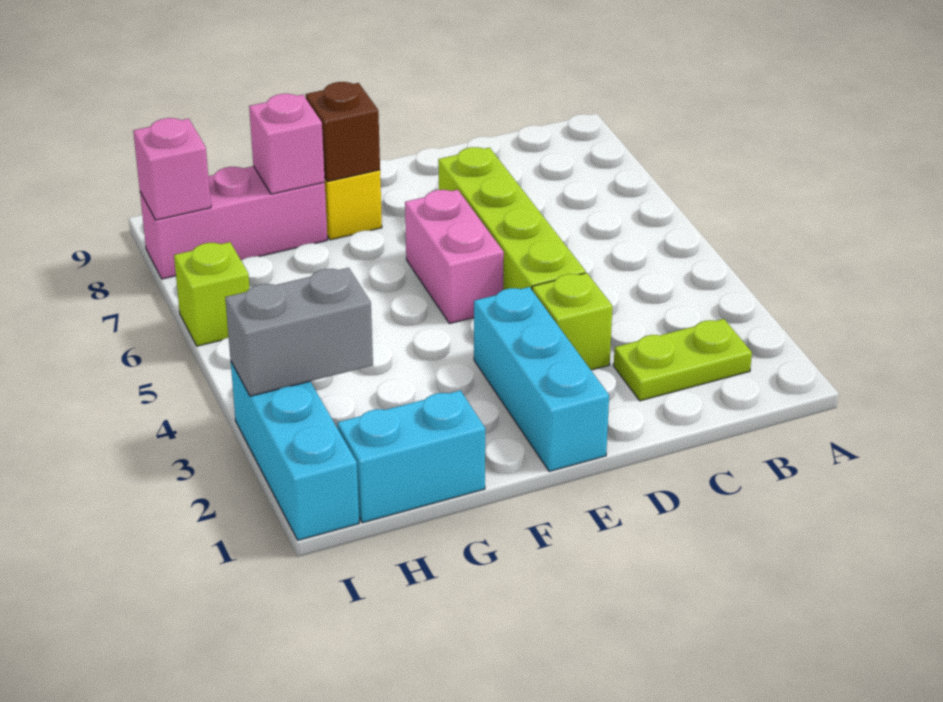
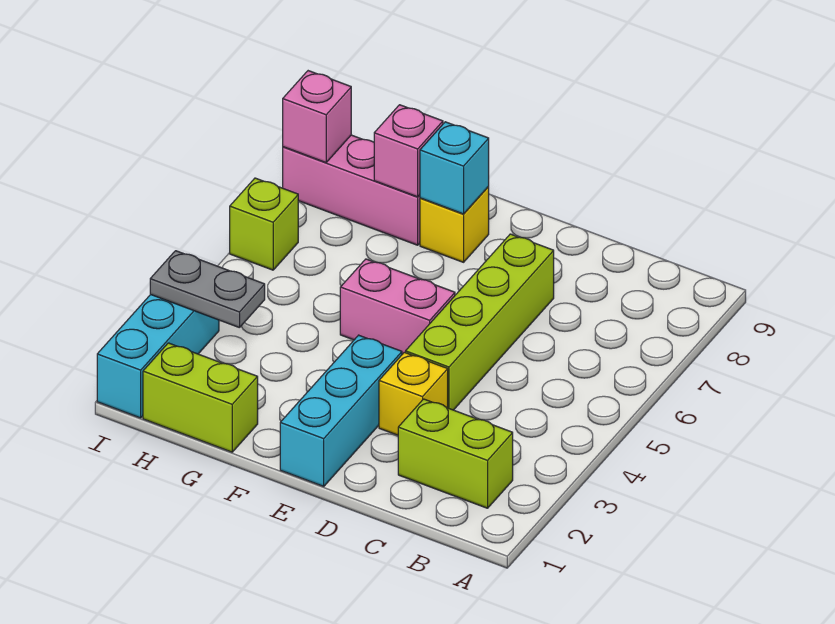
lime plate B2:C2 level 1 -> lime brick B2:C2 level 1
lime brick D3 level 1 -> yellow brick D3 level 1
pink brick E5:E6 level 1 -> pink brick E5:F5 level 1
brown brick F8 level 2 -> cyan brick F8 level 2
cyan brick G1:H1 level 1 -> lime brick G1:H1 level 1
grey brick H3:I3 level 2 -> grey plate H3:I3 level 2

